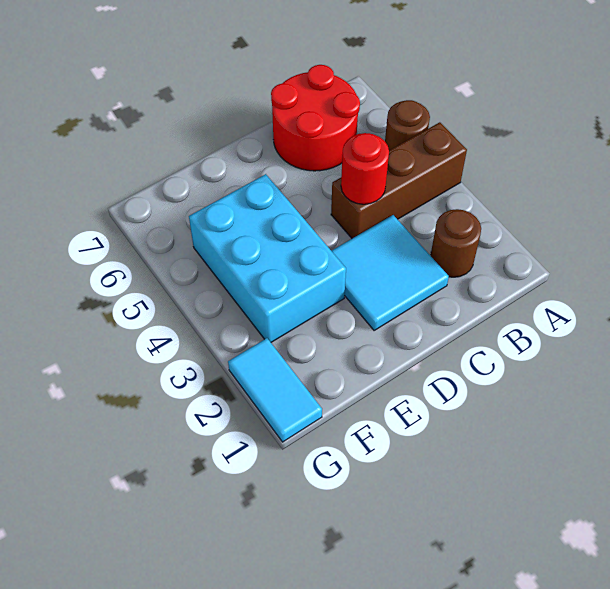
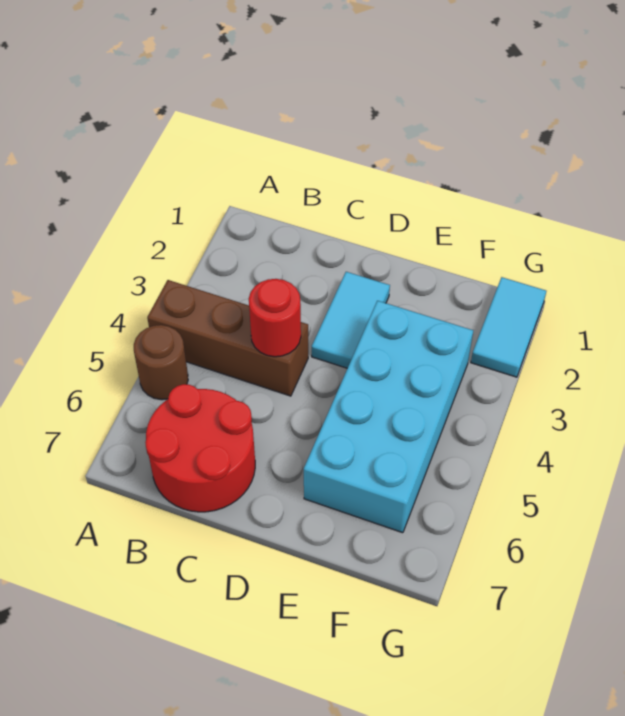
brown round brick B2 level 1 -> none
cyan tile C2:D3 level 1 -> cyan tile D2:D3 level 1
cyan brick E3:F5 level 1 -> cyan brick E3:F6 level 1

